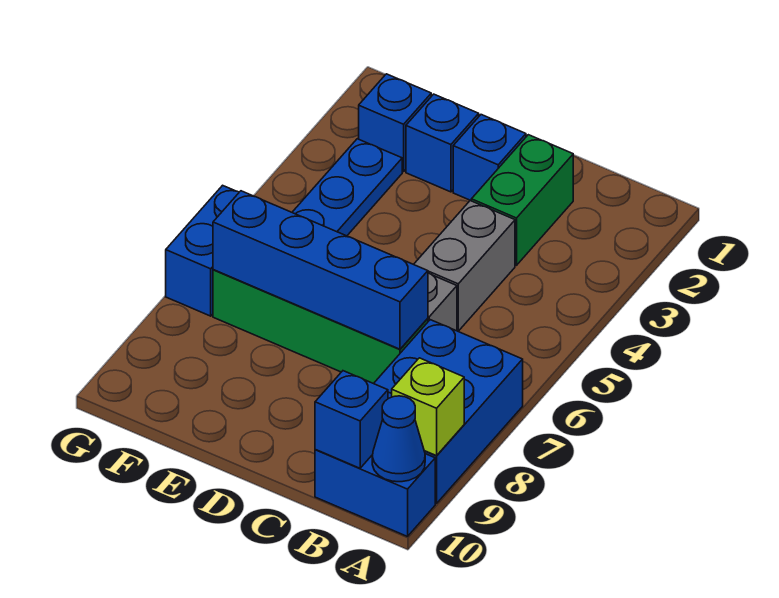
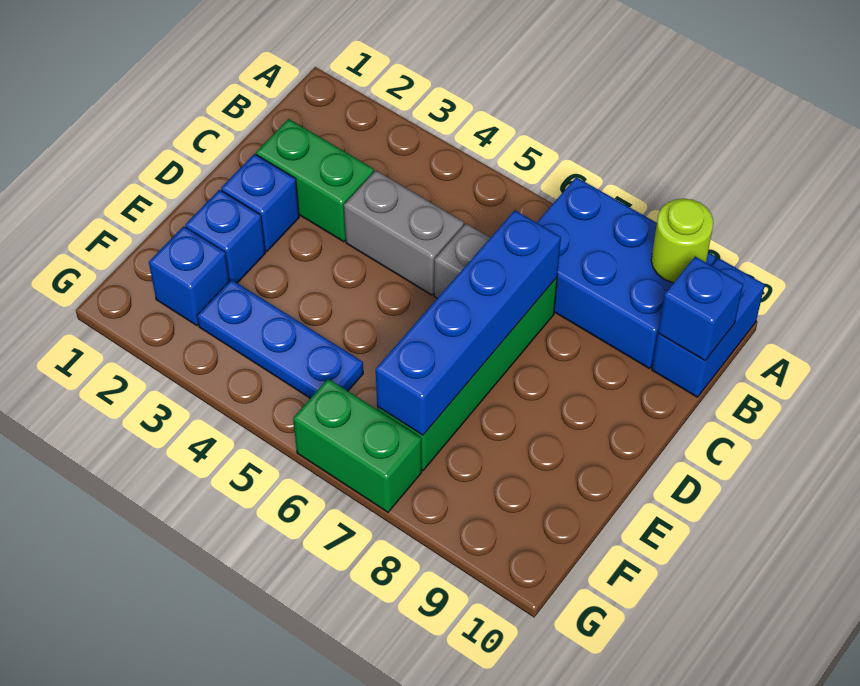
lime brick A9 level 2 -> lime round brick A9 level 2
blue cone A10 level 2 -> none
blue brick G6:G7 level 1 -> green brick G6:G7 level 1

